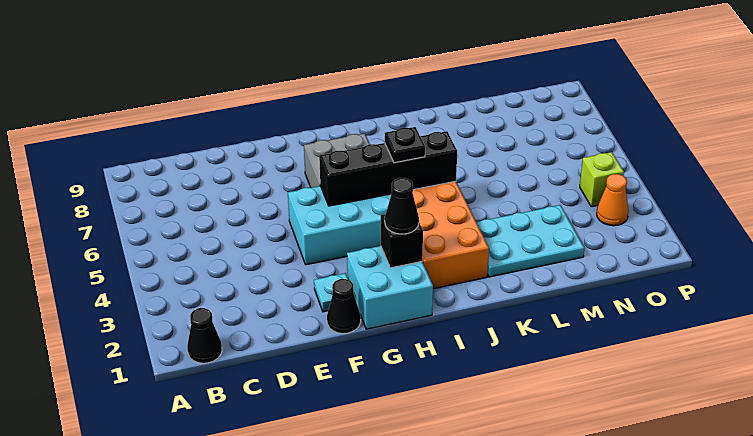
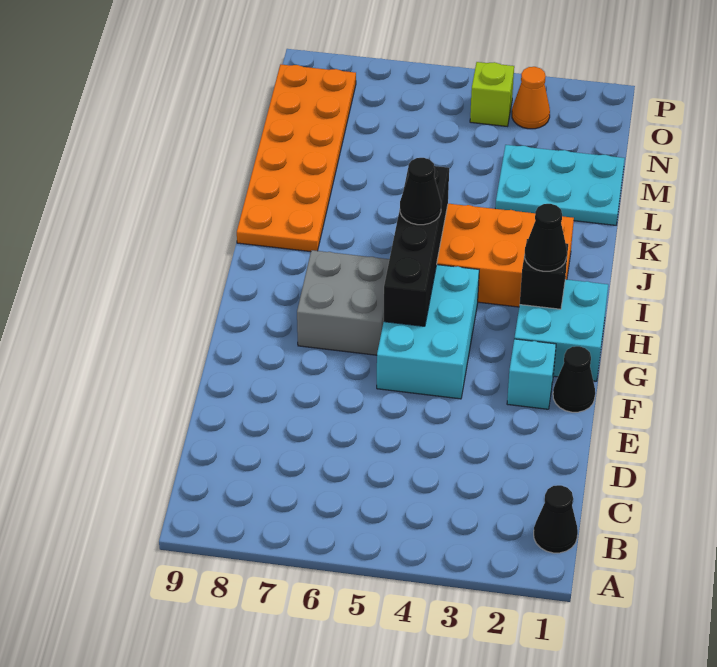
cyan plate F2 level 1 -> cyan brick F2 level 1
black plate I5 level 3 -> black cone I5 level 3
none -> orange plate J8:O9 level 1
cyan plate K2:M3 level 1 -> cyan plate L1:M3 level 1

